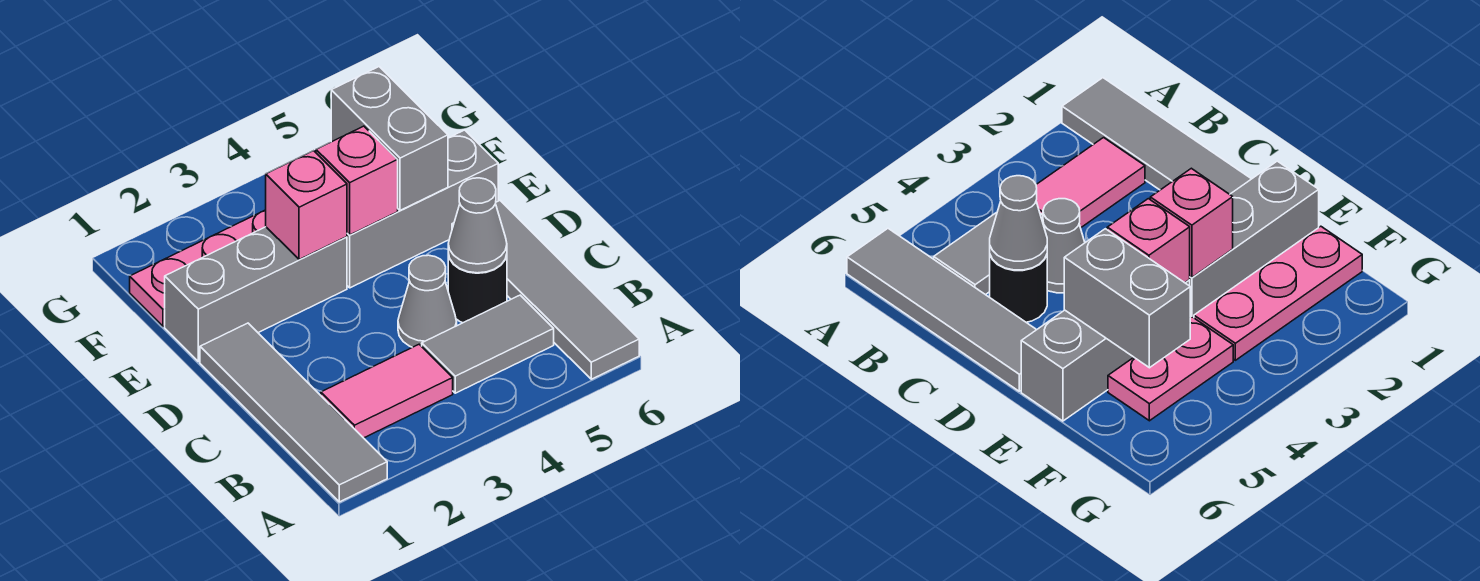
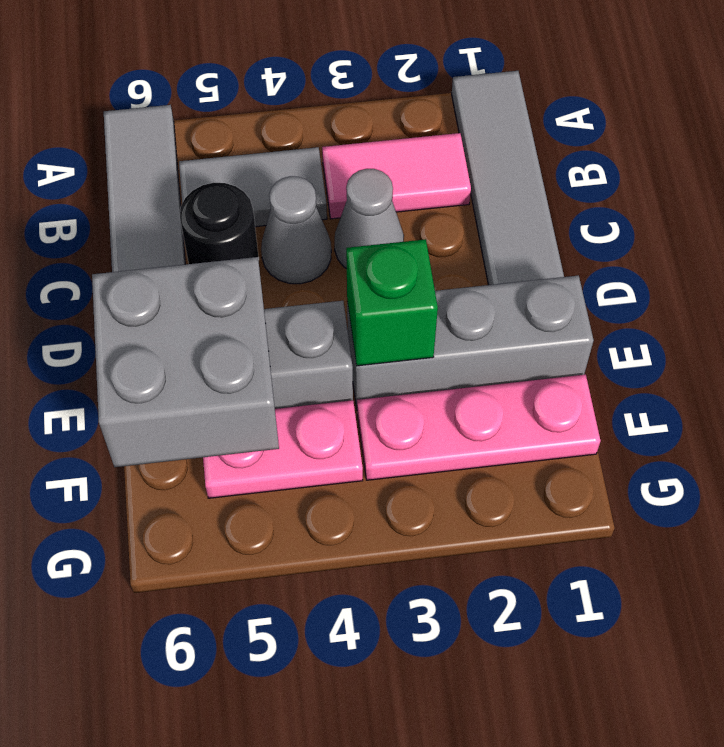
grey cone C5 level 2 -> grey cone C3 level 1
pink brick E3 level 2 -> green brick E3 level 2
pink brick E4 level 2 -> none
grey brick E5:F5 level 2 -> grey brick E5:F6 level 2

